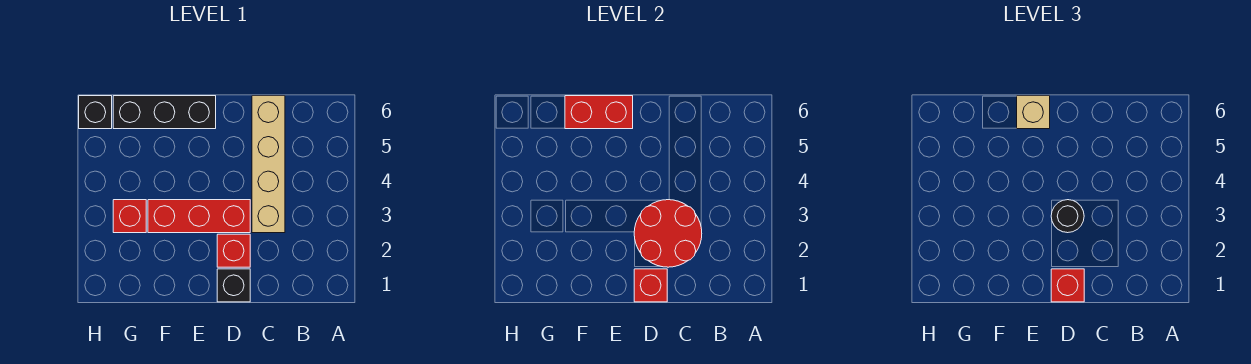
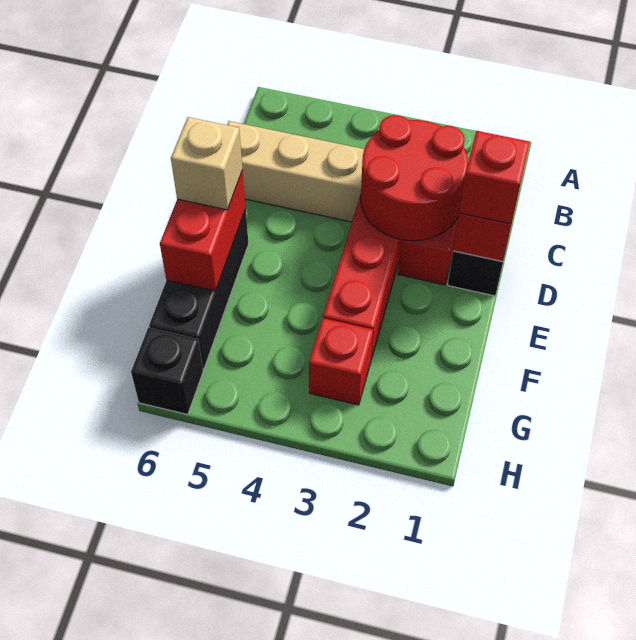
black round brick D3 level 3 -> none

